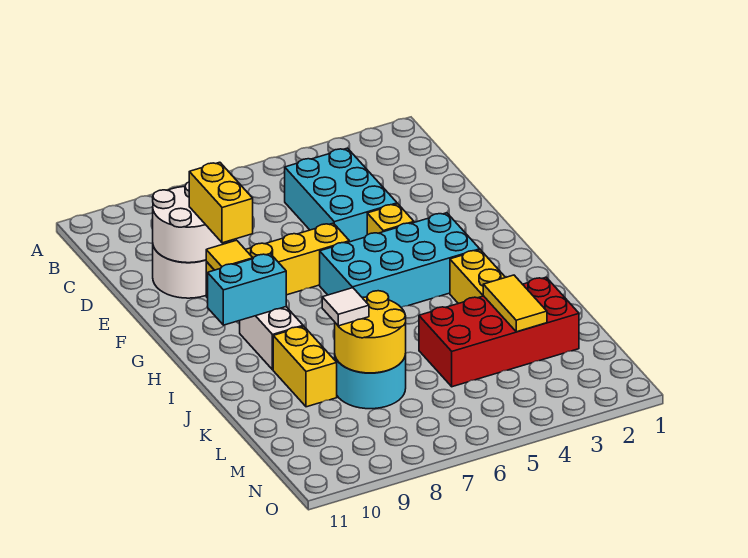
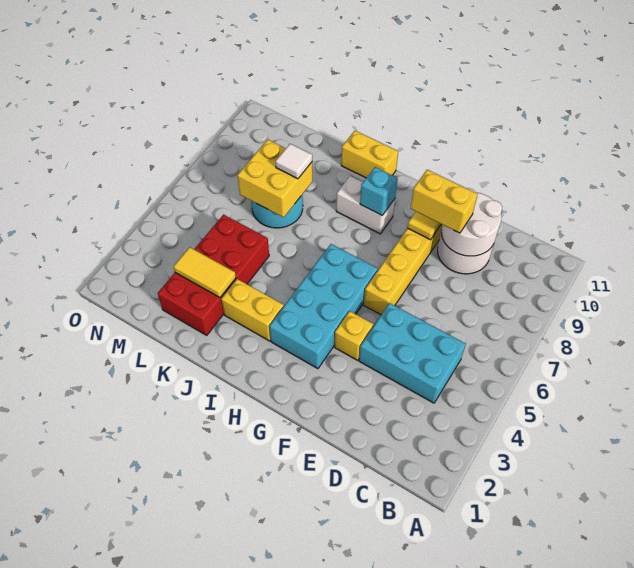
cyan brick H9:H10 level 2 -> cyan brick H9 level 2
yellow brick J9:K9 level 1 -> yellow brick I11:J11 level 1
yellow round brick K7:L8 level 2 -> yellow brick K7:L8 level 2

